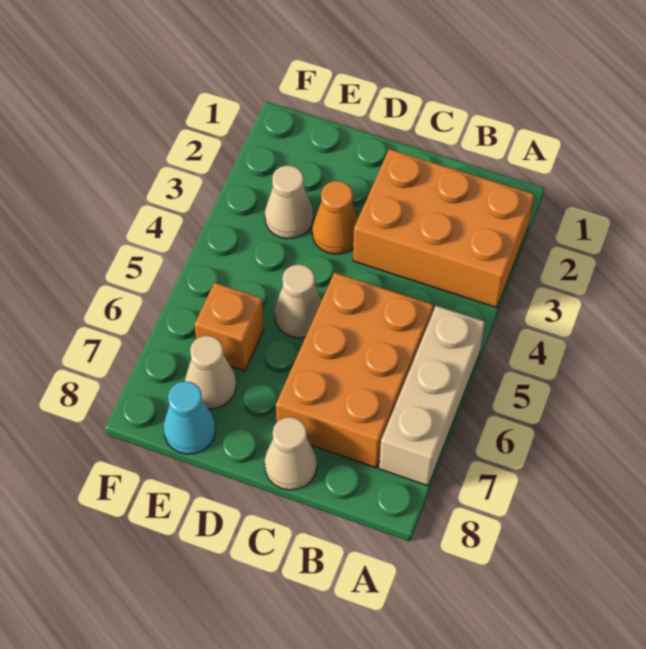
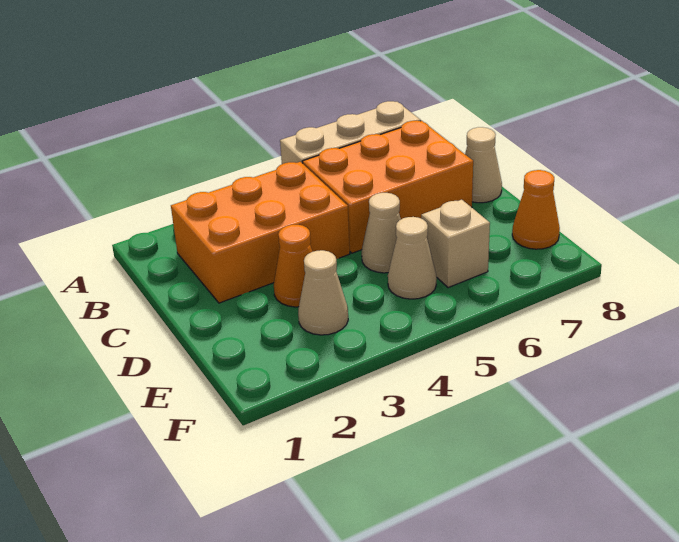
orange brick A2:C3 level 1 -> orange brick B2:C4 level 1
orange brick E6 level 1 -> tan brick E6 level 1
tan cone E7 level 1 -> tan cone E5 level 1
cyan cone E8 level 1 -> orange cone E8 level 1

